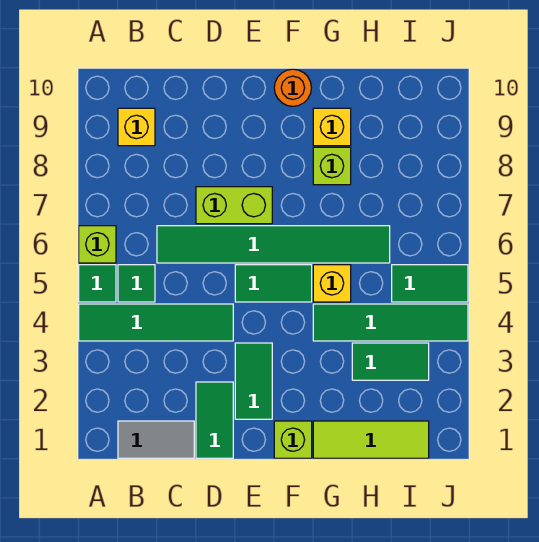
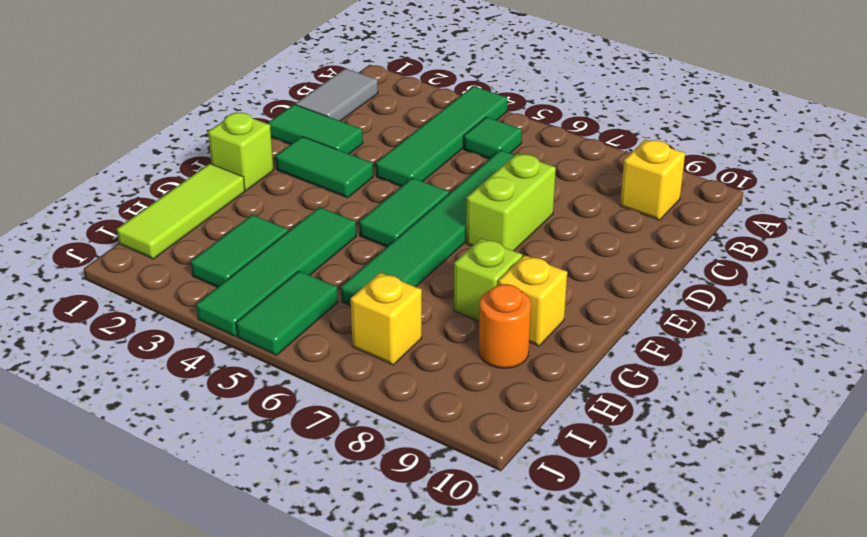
green tile A5 level 1 -> none
lime brick A6 level 1 -> none
orange round brick F10 level 1 -> orange round brick H9 level 1
yellow brick G5 level 1 -> yellow brick I7 level 1

